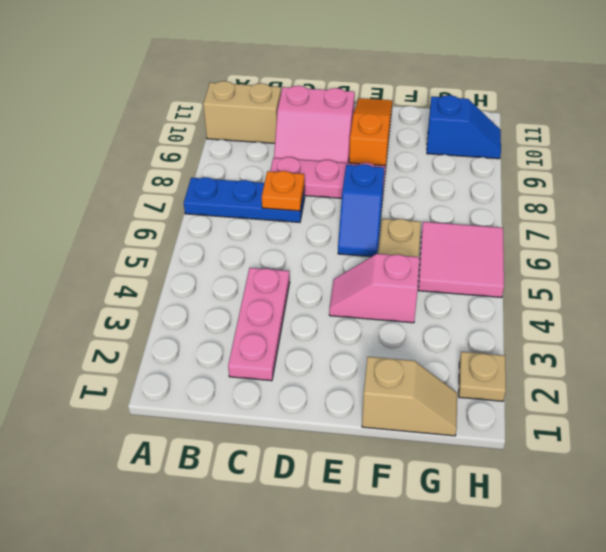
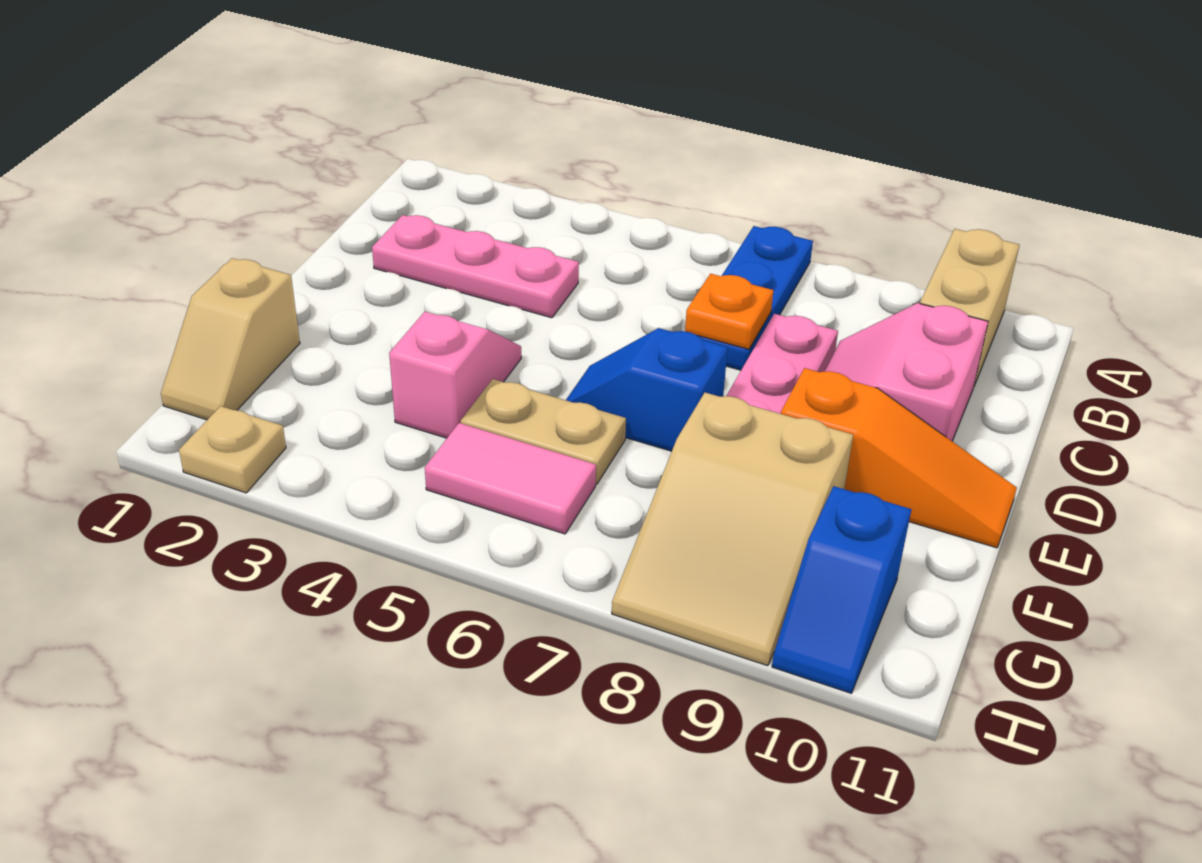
none -> tan slope F8:H9 level 1 top F
pink tile G5:H6 level 1 -> pink tile G5:G6 level 1

